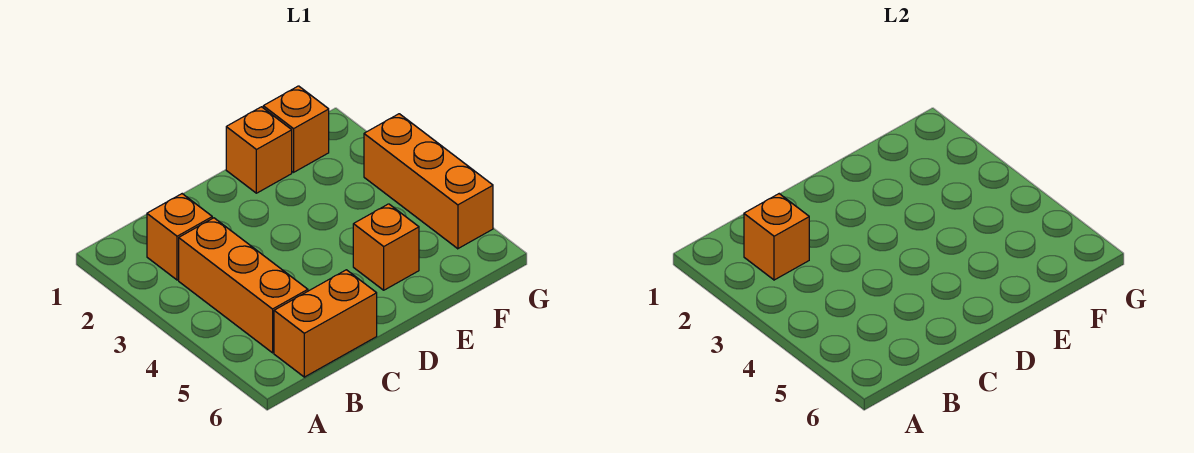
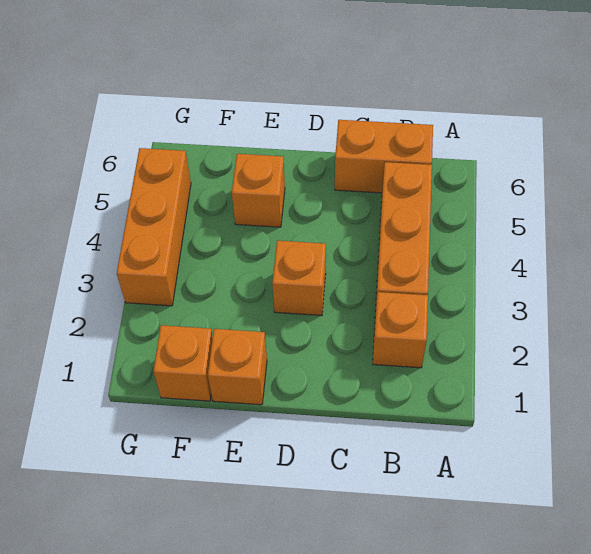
orange brick B2 level 2 -> orange brick D3 level 1

